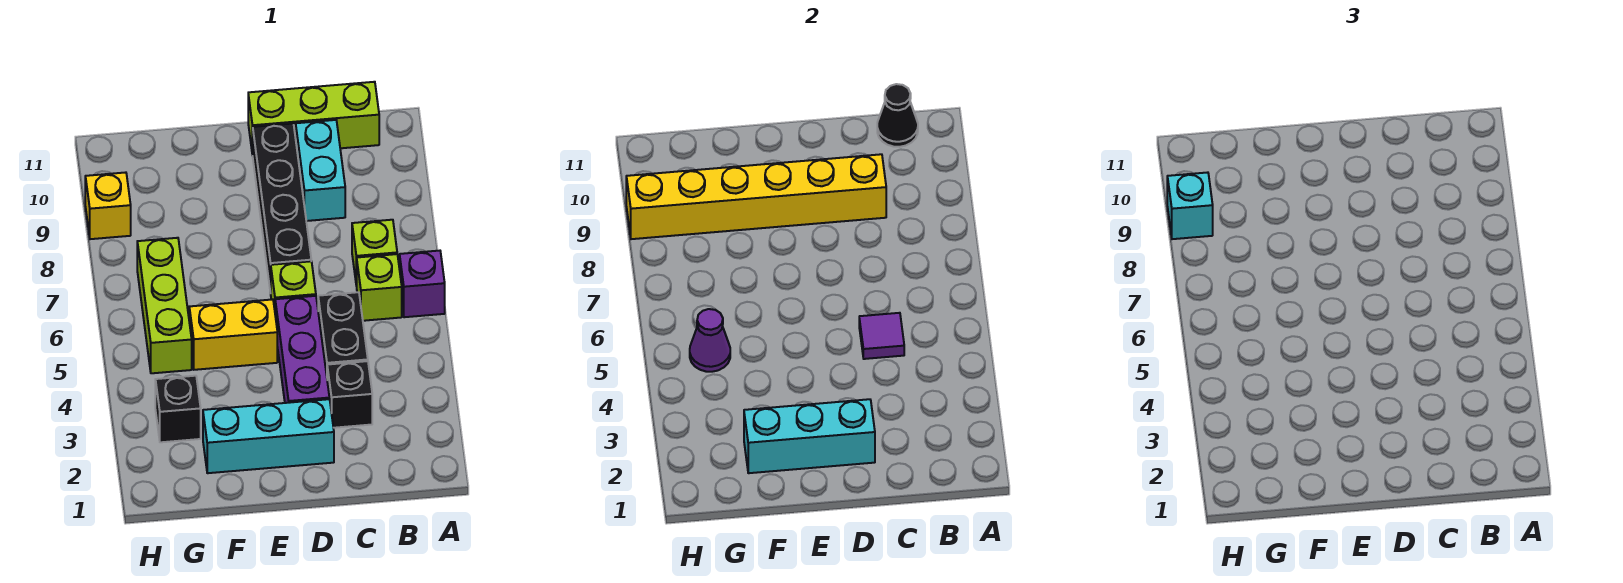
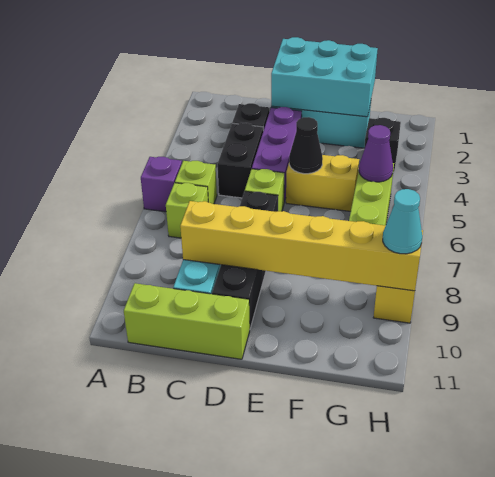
black cone B11 level 2 -> black cone E5 level 2
purple tile C5 level 2 -> none
cyan brick D2:F2 level 2 -> cyan brick D1:F2 level 2
cyan brick H9 level 3 -> cyan cone H9 level 3

